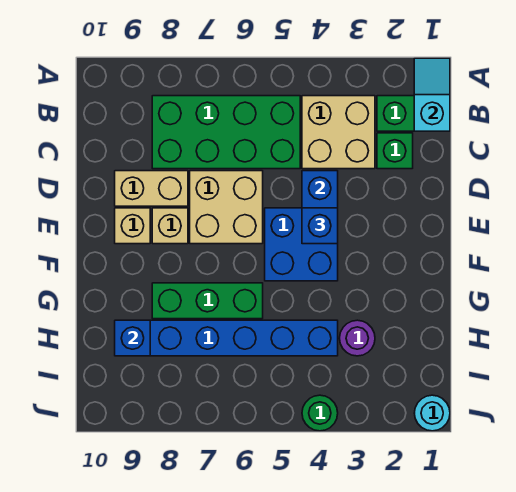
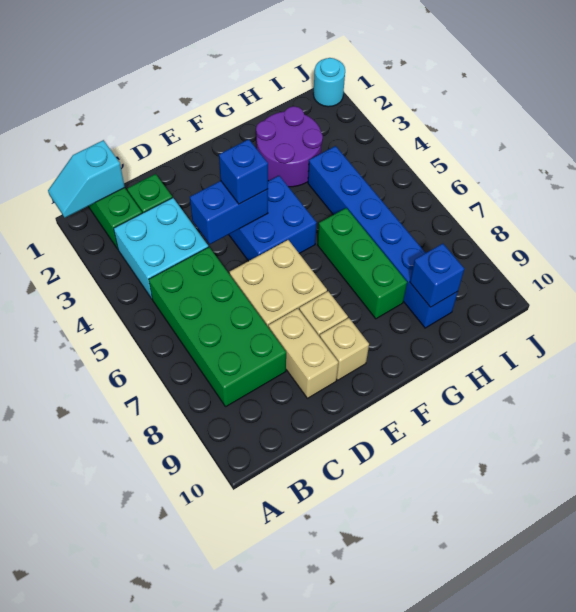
tan brick B3:C4 level 1 -> cyan brick B3:C4 level 1
purple round brick H3 level 1 -> purple round brick G2:H3 level 1
green round brick J4 level 1 -> none

